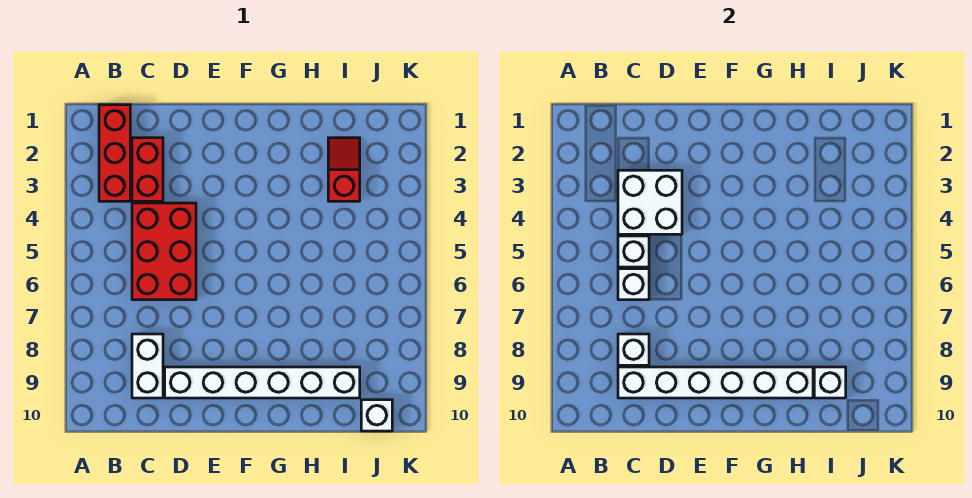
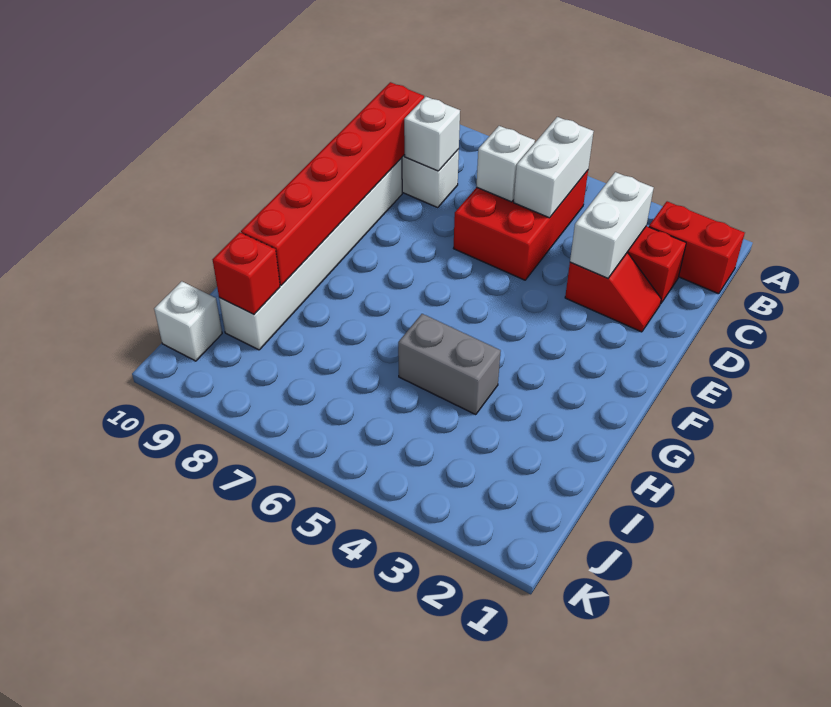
red brick B1:B3 level 1 -> red brick B1:B2 level 1
white brick C3:D4 level 2 -> white brick C3:D3 level 2
red brick C4:D6 level 1 -> red brick B5:D6 level 1
white brick C5 level 2 -> white brick B5:C5 level 2
white brick C9:H9 level 2 -> red brick C9:H9 level 2
none -> grey brick H4:H5 level 1
red slope I2:I3 level 1 top 3 -> red slope D2:D3 level 1 top 3
white brick I9 level 2 -> red brick I9 level 2

